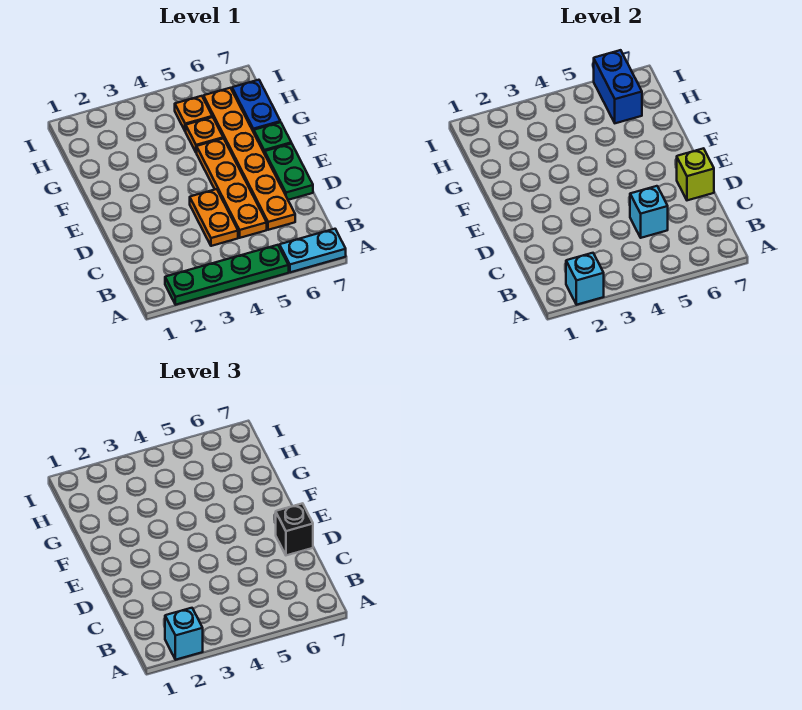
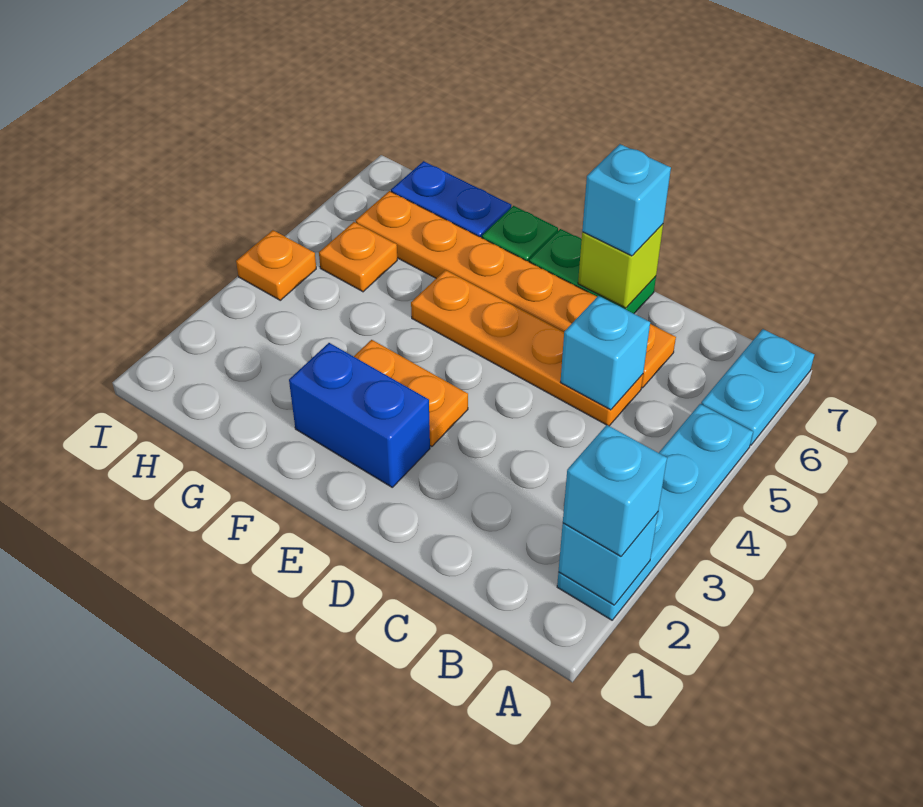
green plate A2:A5 level 1 -> cyan plate A2:A5 level 1
orange plate C4:D4 level 1 -> orange plate E3:F3 level 1
black brick D7 level 3 -> cyan brick D7 level 3
orange plate G5 level 1 -> orange plate I4 level 1
blue brick H6:I6 level 2 -> blue brick E2:F2 level 1

